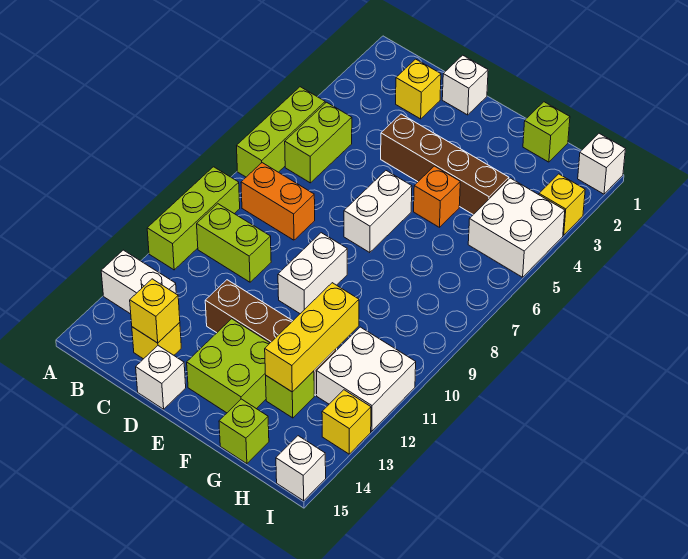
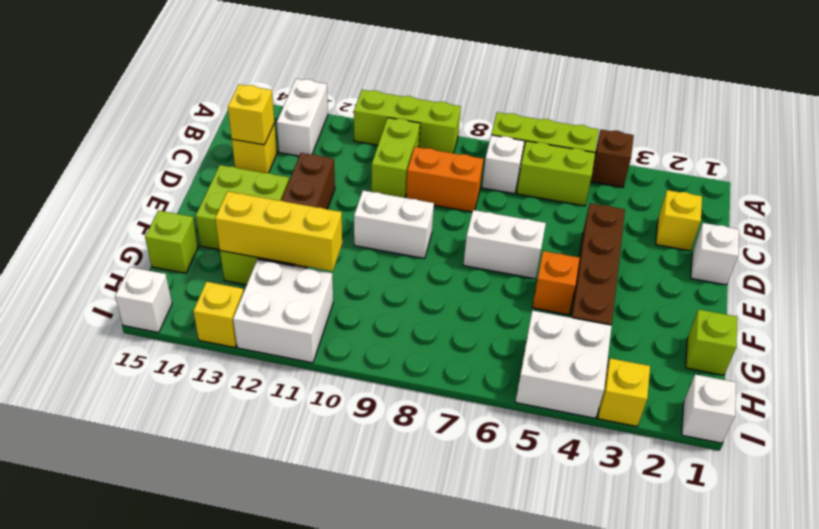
none -> brown brick A4 level 1
orange brick B8:C8 level 1 -> orange brick C8:C9 level 1
white brick D15 level 1 -> white brick B7 level 1

